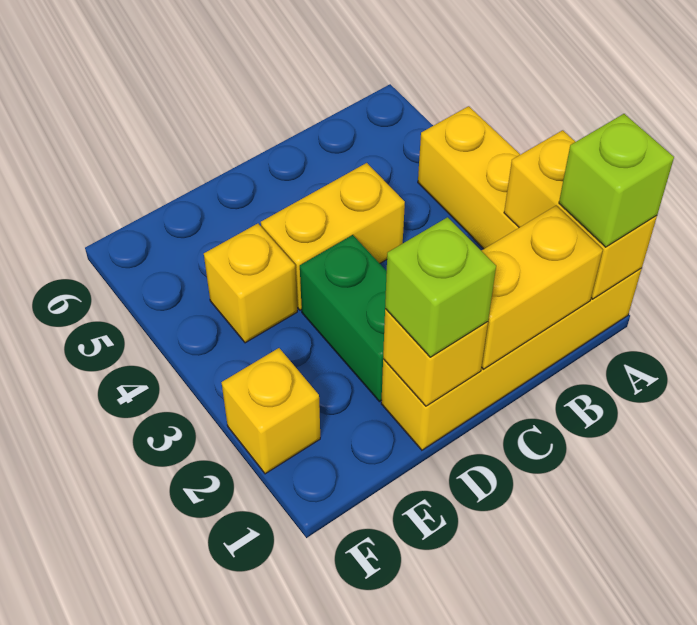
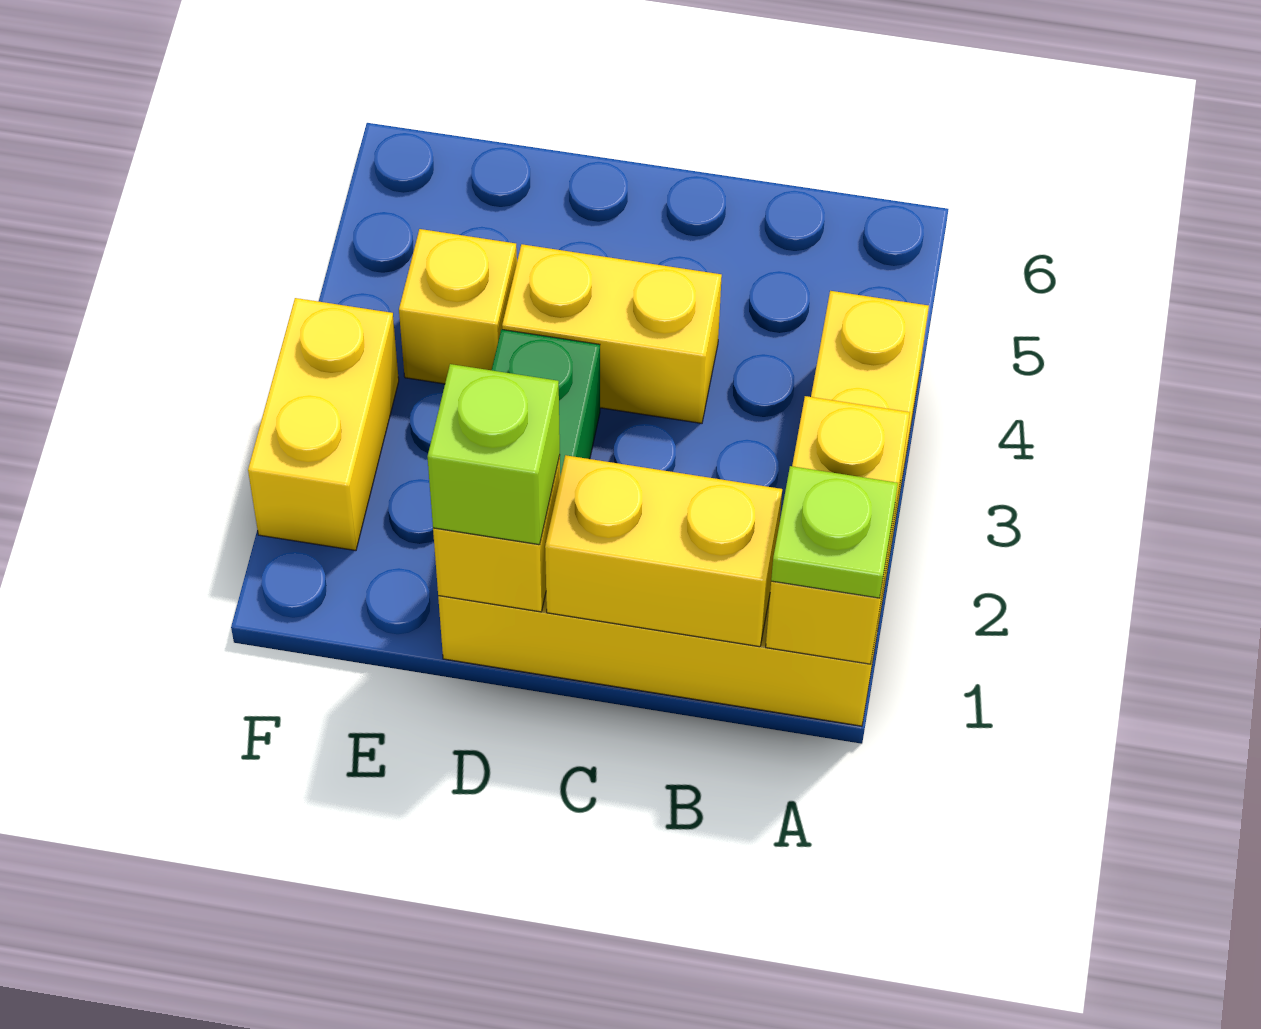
lime brick A1 level 3 -> lime plate A1 level 3
yellow brick F2 level 1 -> yellow brick F2:F3 level 1

